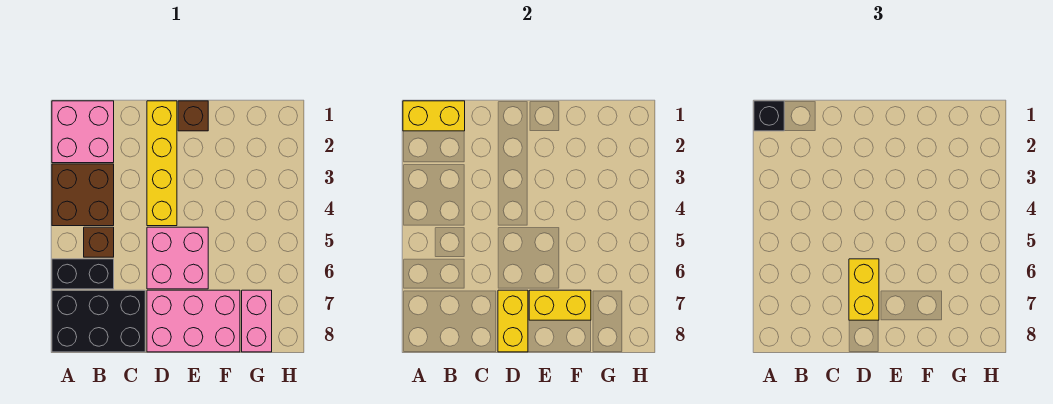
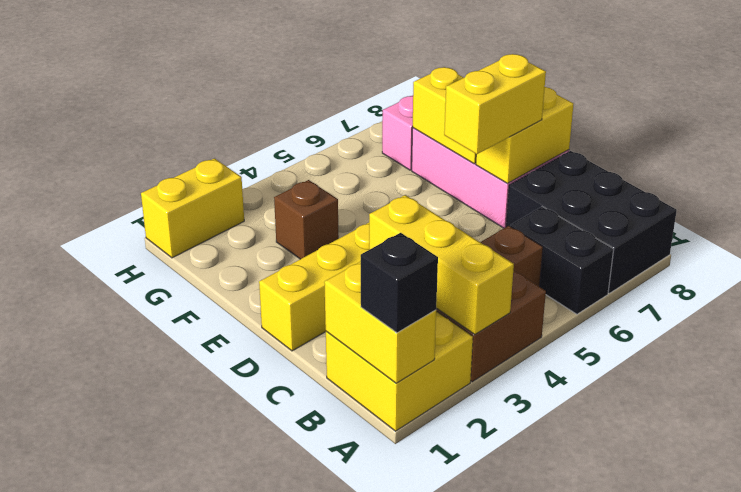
pink brick A1:B2 level 1 -> yellow brick A1:B2 level 1
none -> yellow brick A3:C3 level 2
pink brick D5:E6 level 1 -> none
brown brick E1 level 1 -> brown brick F3 level 1
none -> yellow brick H1:H2 level 1

